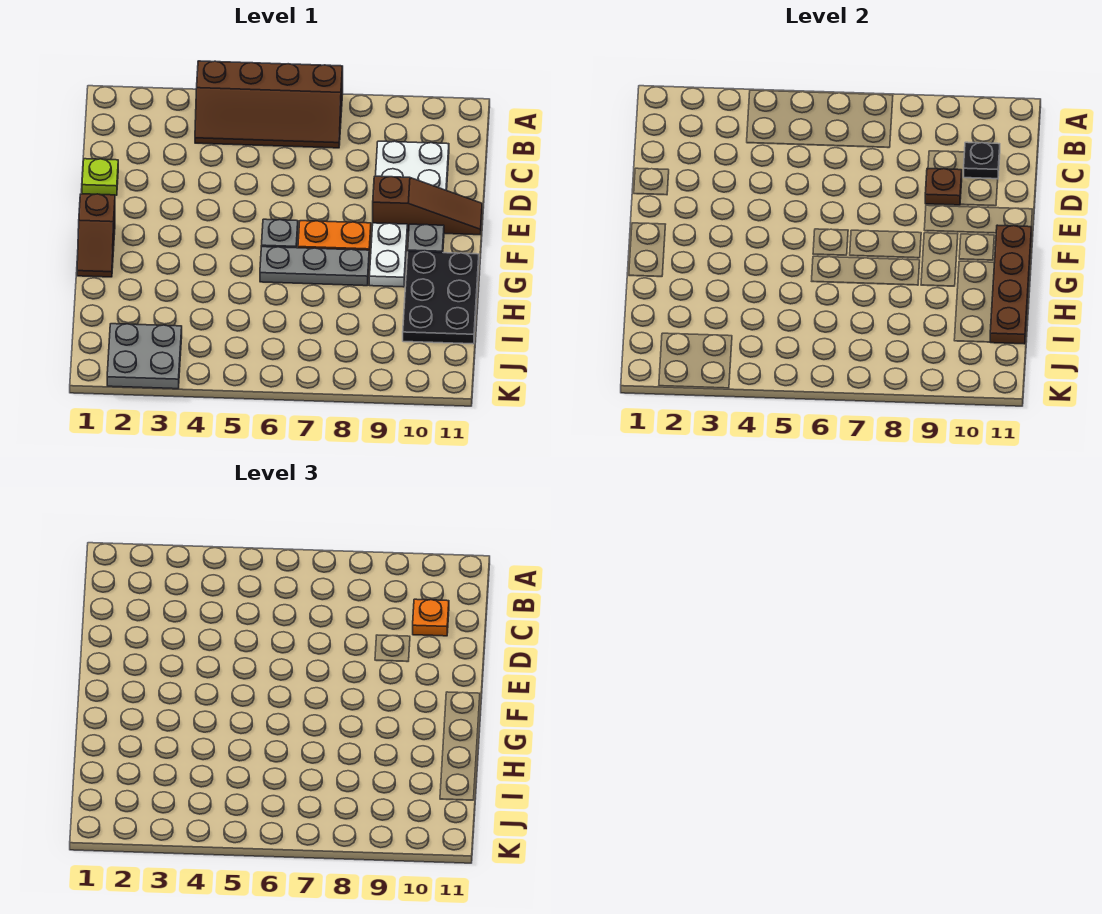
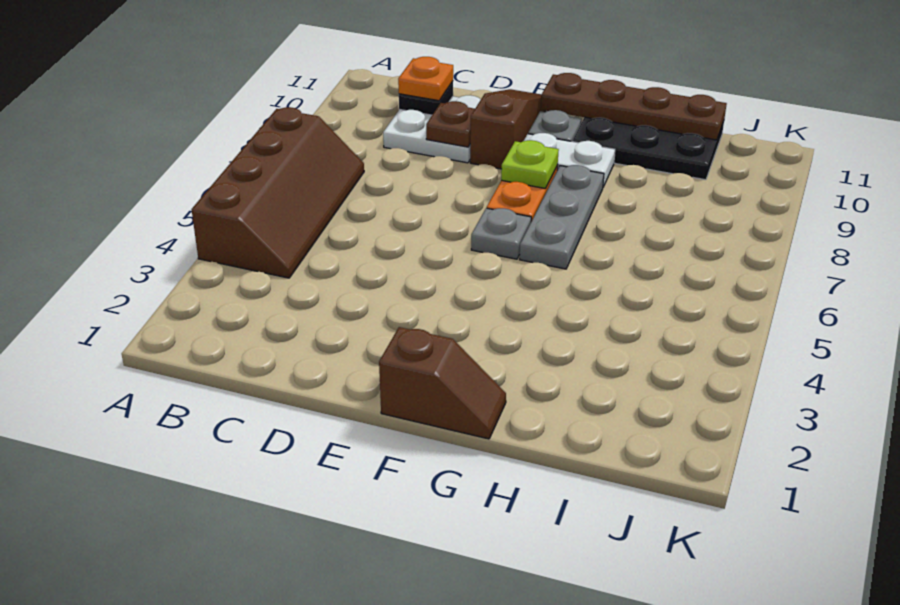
lime plate D1 level 1 -> lime plate F8 level 2
grey plate J2:K3 level 1 -> none

